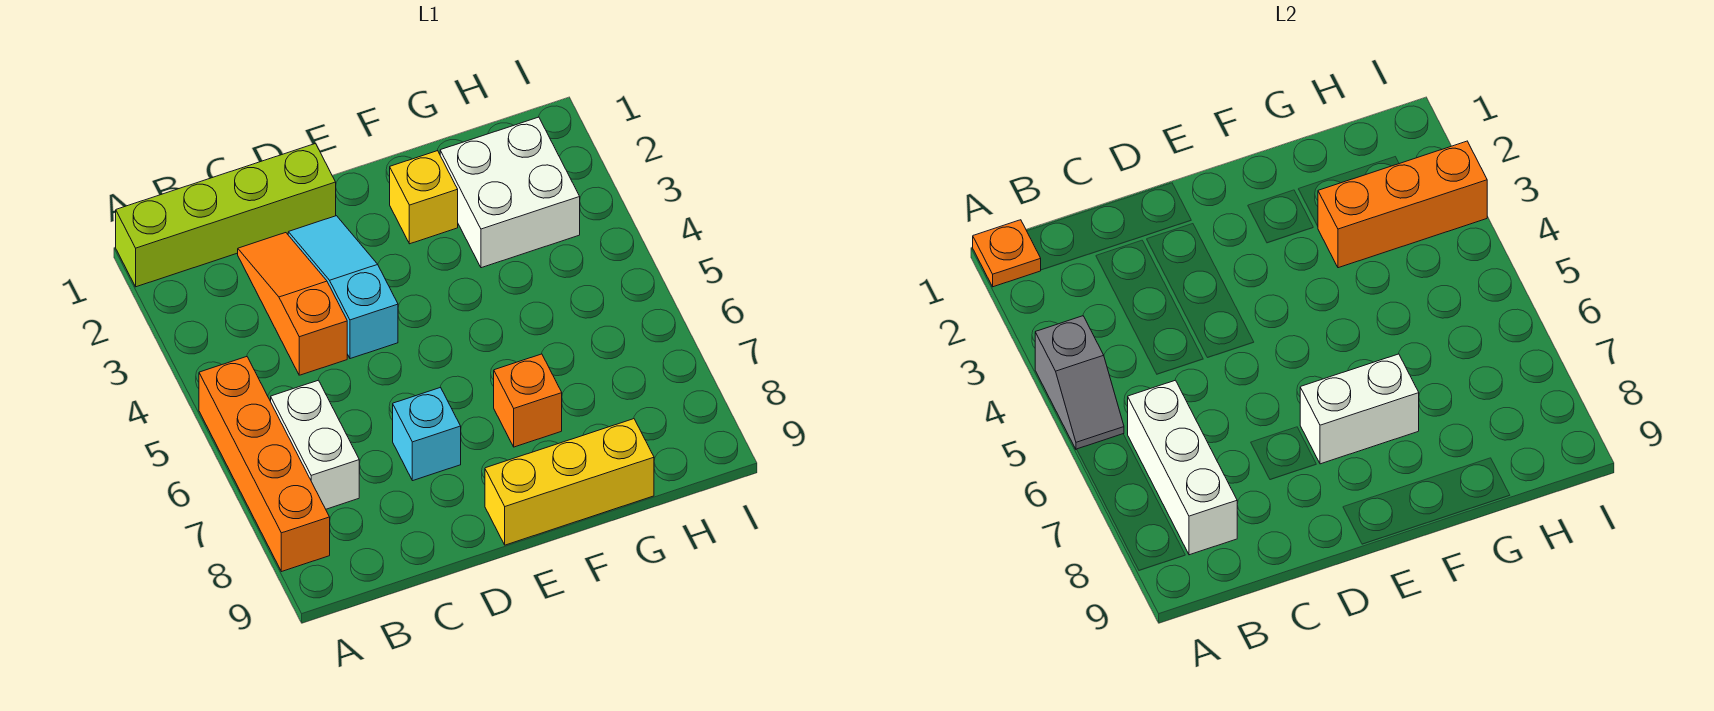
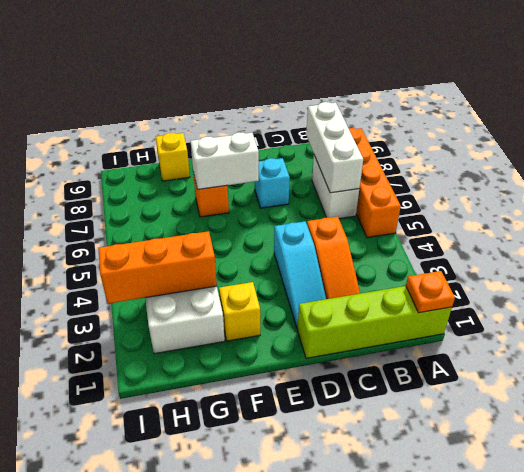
grey slope A4:A5 level 2 top 4 -> none
yellow brick E9:G9 level 1 -> yellow brick G9 level 1

